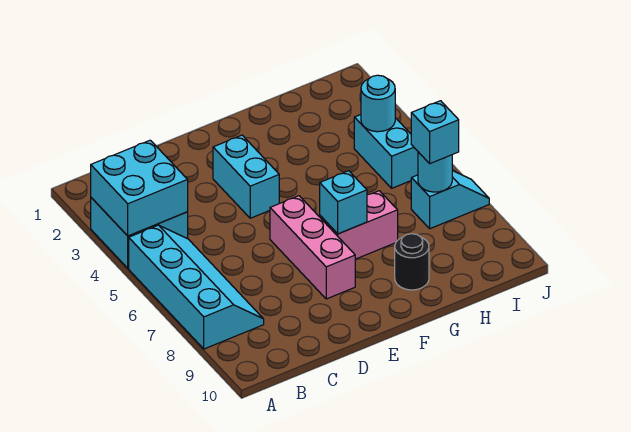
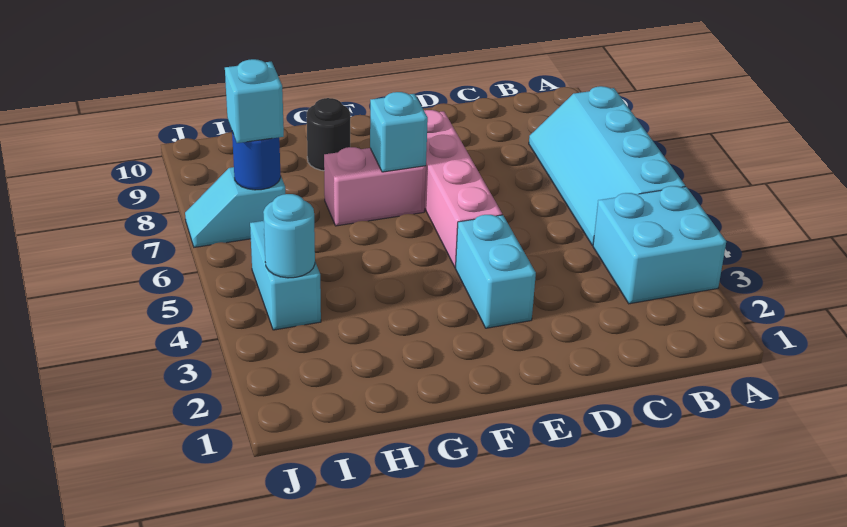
cyan brick A3:B4 level 2 -> none
pink brick E6:E8 level 1 -> pink brick E5:E8 level 1
cyan round brick I7 level 2 -> blue round brick I7 level 2

